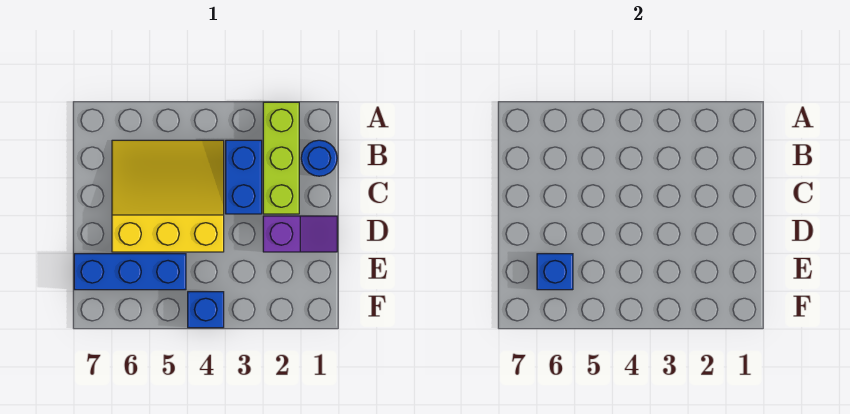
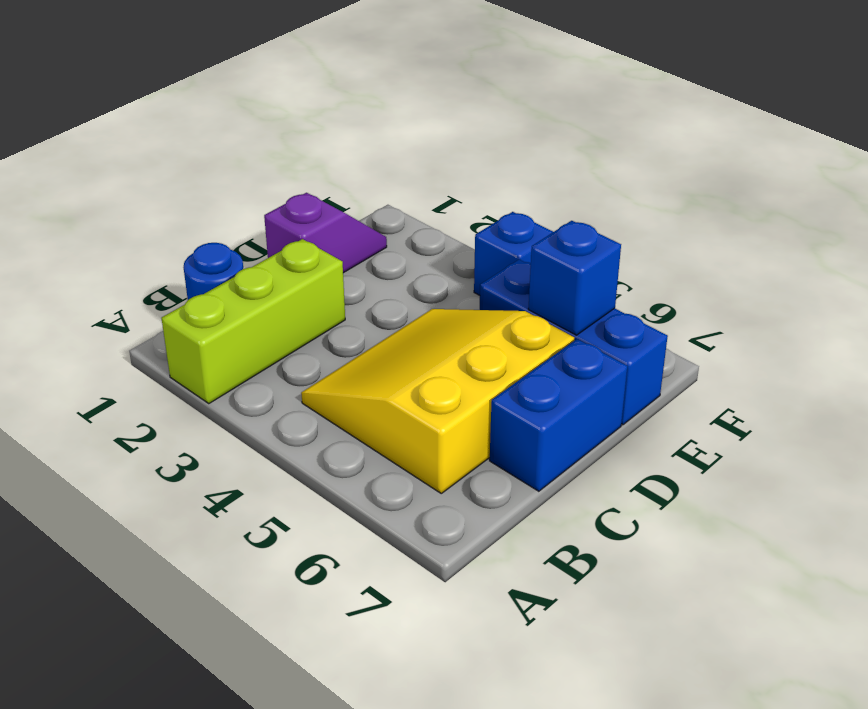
blue brick B3:C3 level 1 -> blue brick C7:D7 level 1
yellow slope B4:D6 level 1 top D -> yellow slope B4:D6 level 1 top 6
purple slope D1:D2 level 1 top 2 -> purple slope D1:E1 level 1 top D

